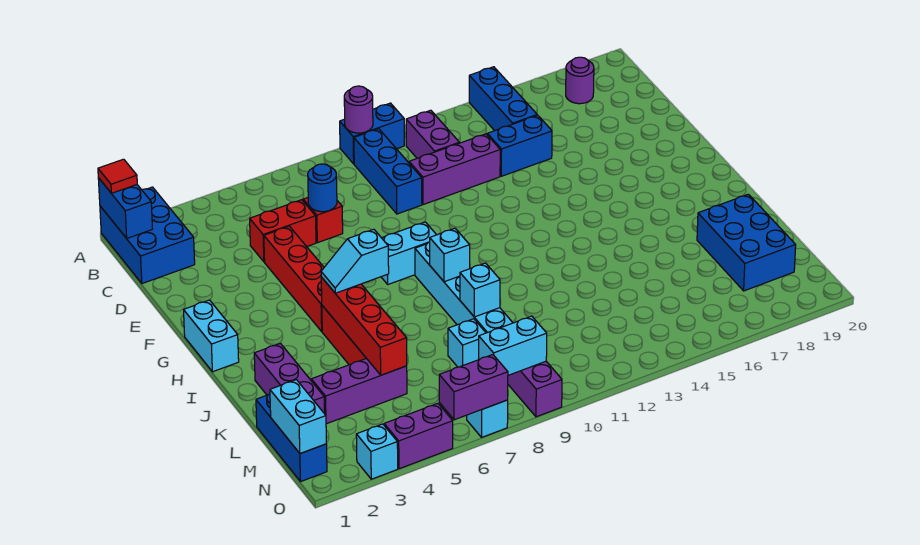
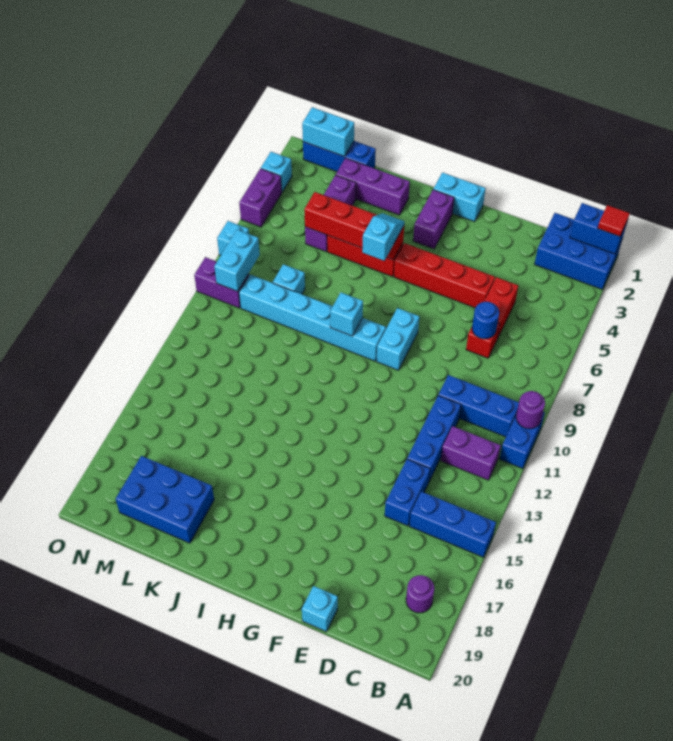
purple brick D11:D13 level 1 -> blue brick D11:D13 level 1
cyan brick K9 level 2 -> cyan brick E20 level 1
purple brick O6:O7 level 2 -> purple brick H2:H3 level 1

